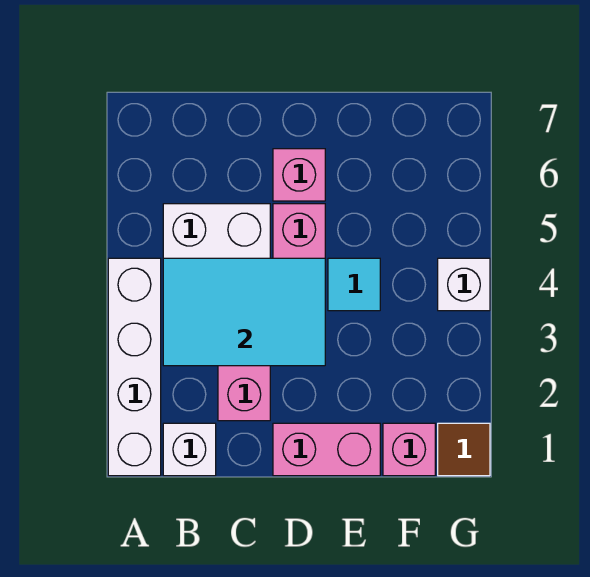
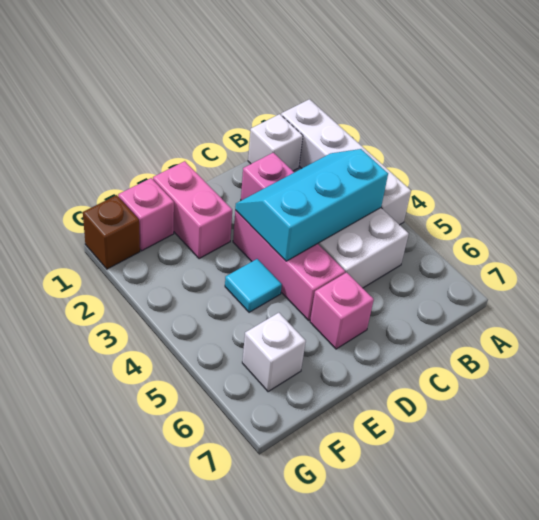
cyan tile B3:D4 level 2 -> cyan slope B3:D4 level 2 top 4
pink brick D1:E1 level 1 -> pink brick E1:E2 level 1
brown tile G1 level 1 -> brown brick G1 level 1
white brick G4 level 1 -> white brick F6 level 1

